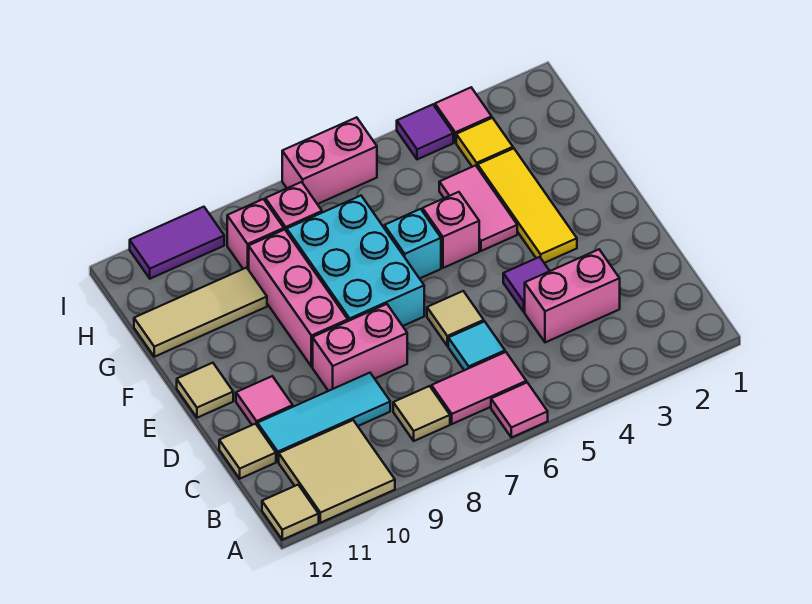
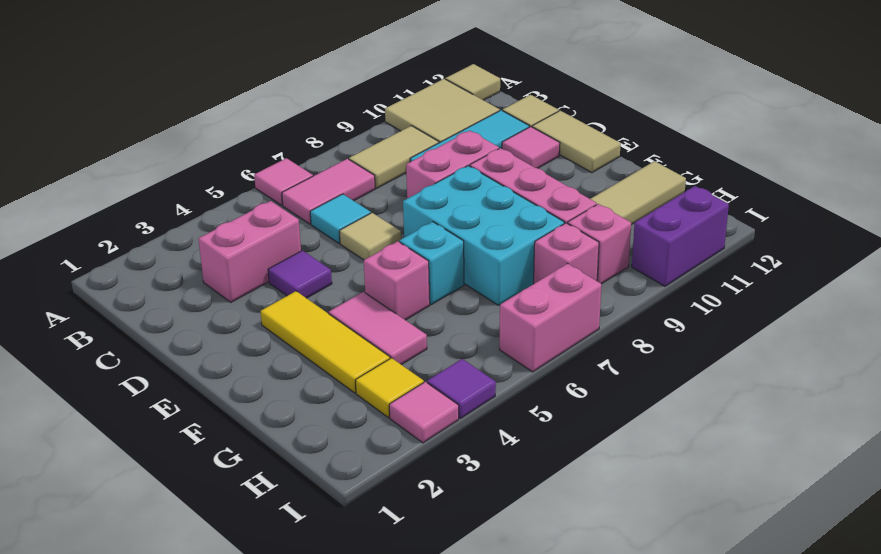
tan tile B8 level 1 -> tan tile B8:B9 level 1
tan tile E12 level 1 -> tan tile D12:E12 level 1
purple tile I10:I11 level 1 -> purple brick I10:I11 level 1

